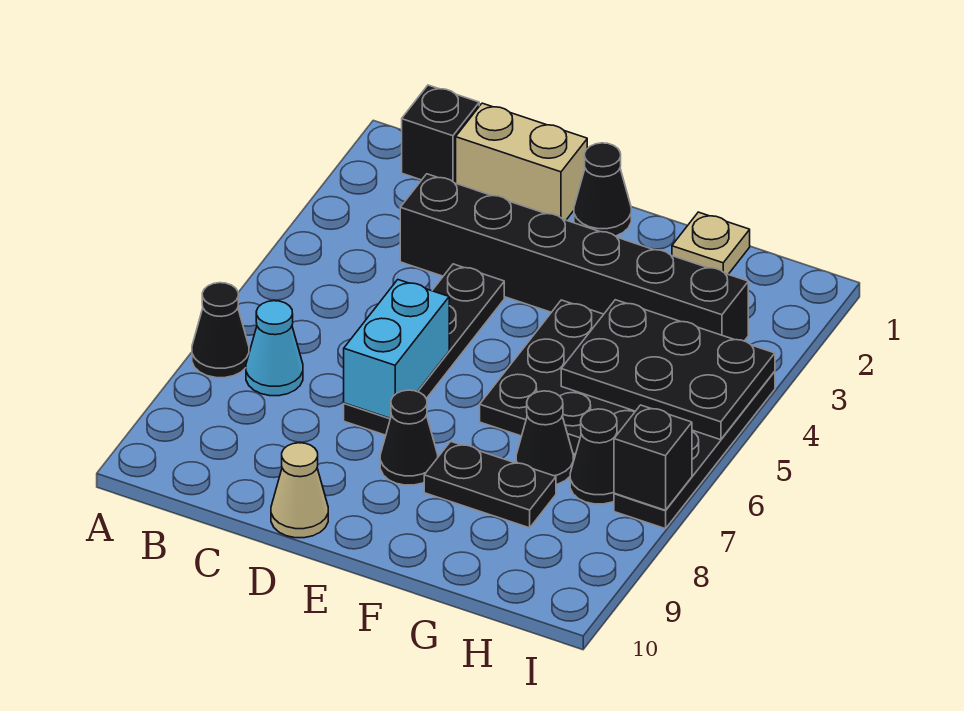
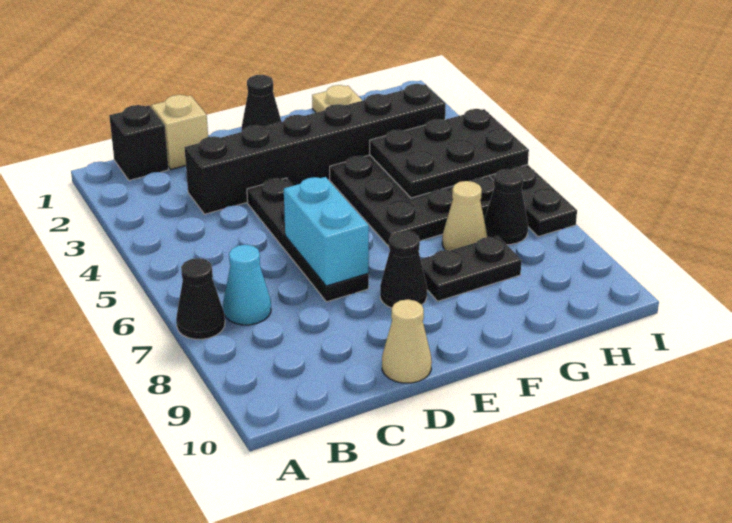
tan brick C1:D1 level 1 -> tan brick C1 level 1
black cone G7 level 1 -> tan cone G7 level 1
black brick I7 level 2 -> none

